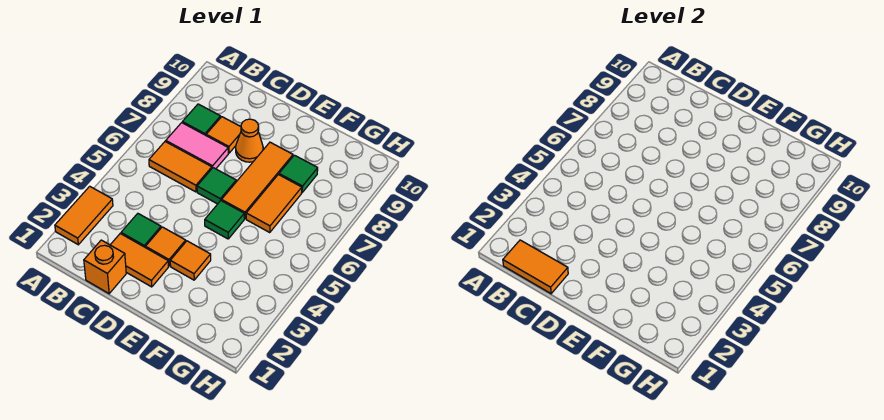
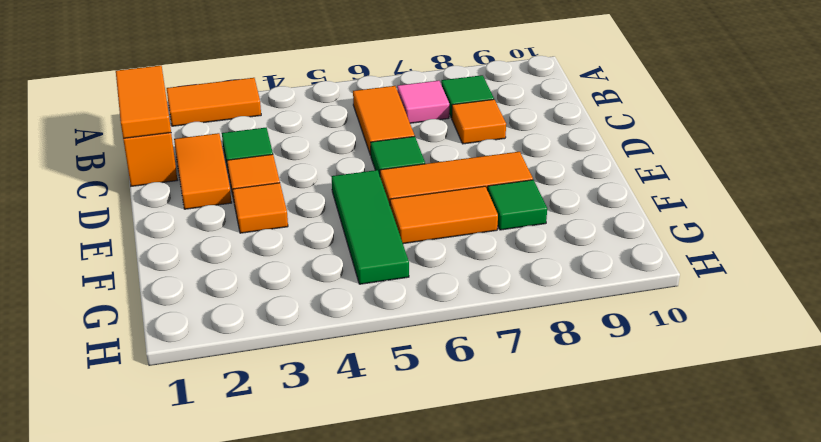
pink tile B7:C7 level 1 -> pink tile B7 level 1
orange cone D8 level 1 -> none
green tile E5 level 1 -> green tile E5:G5 level 1

